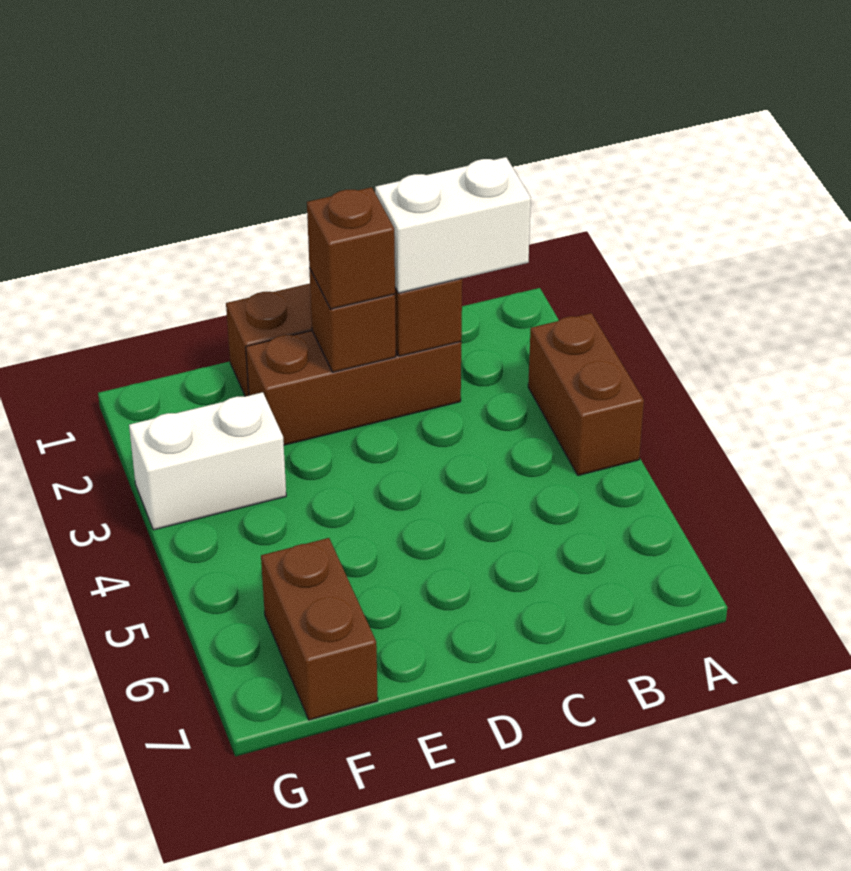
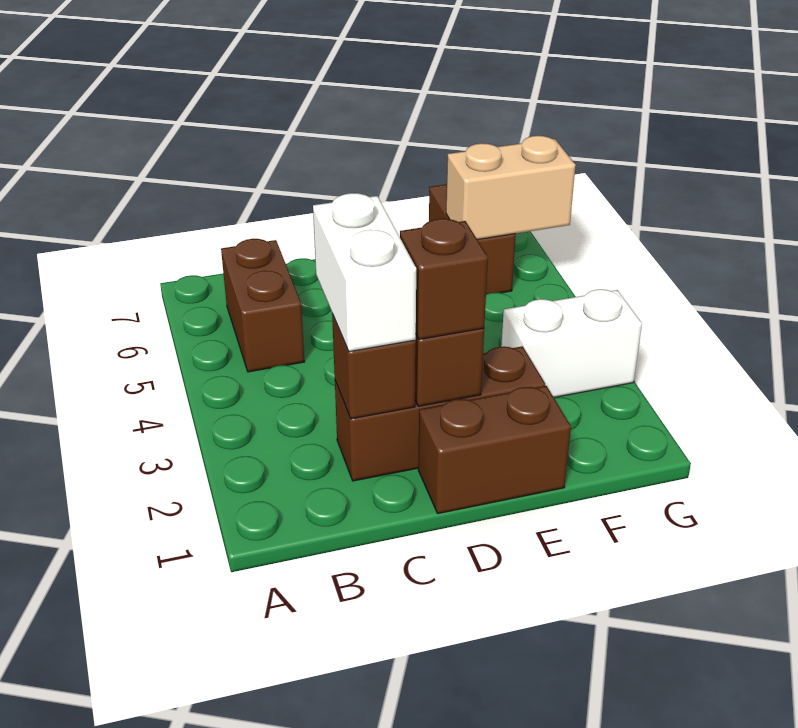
brown brick A3:A4 level 1 -> brown brick B5:B6 level 1
white brick B2:C2 level 3 -> white brick C2:C3 level 3
none -> tan brick F6:G6 level 2

